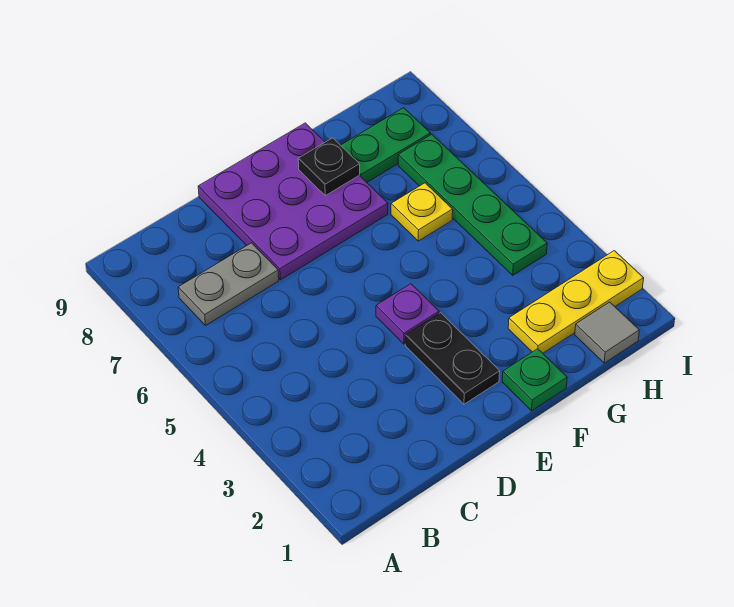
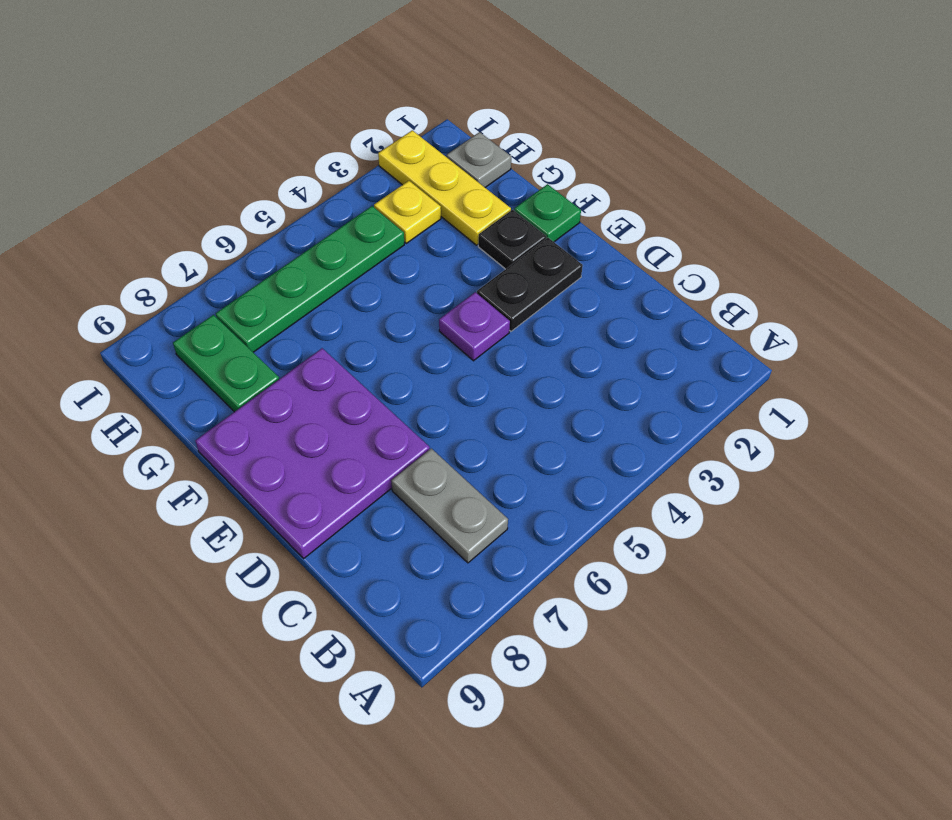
black plate F8 level 2 -> black plate F2 level 1
yellow plate G6 level 1 -> yellow plate H3 level 1
grey tile H1 level 1 -> grey plate H1 level 1

